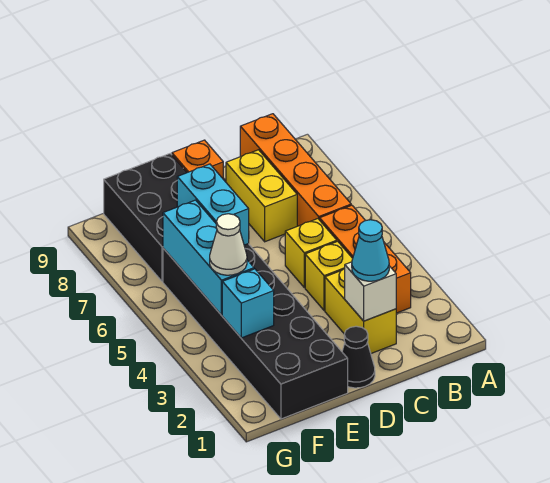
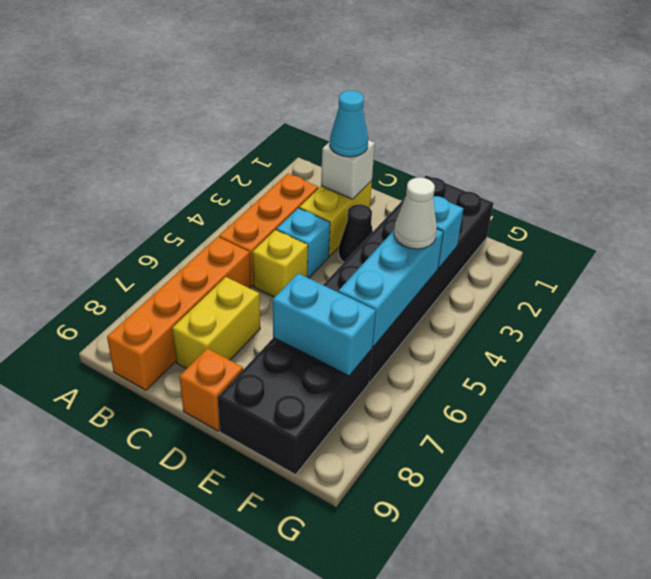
yellow brick C4 level 1 -> cyan brick C4 level 1
black cone D1 level 1 -> black cone D3 level 1
cyan brick E6:E7 level 2 -> cyan brick E7:F7 level 2

